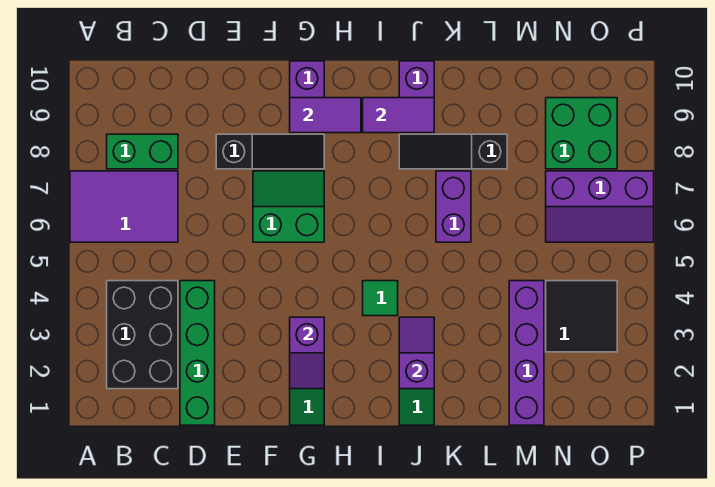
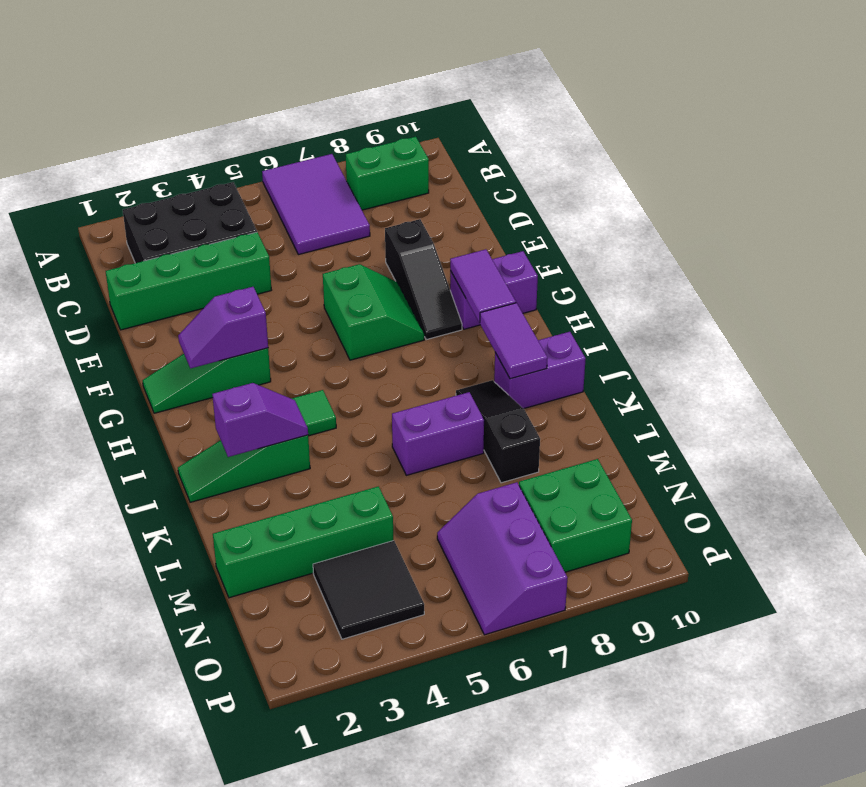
green brick B8:C8 level 1 -> green brick B8:B9 level 1
purple brick M1:M4 level 1 -> green brick M1:M4 level 1

